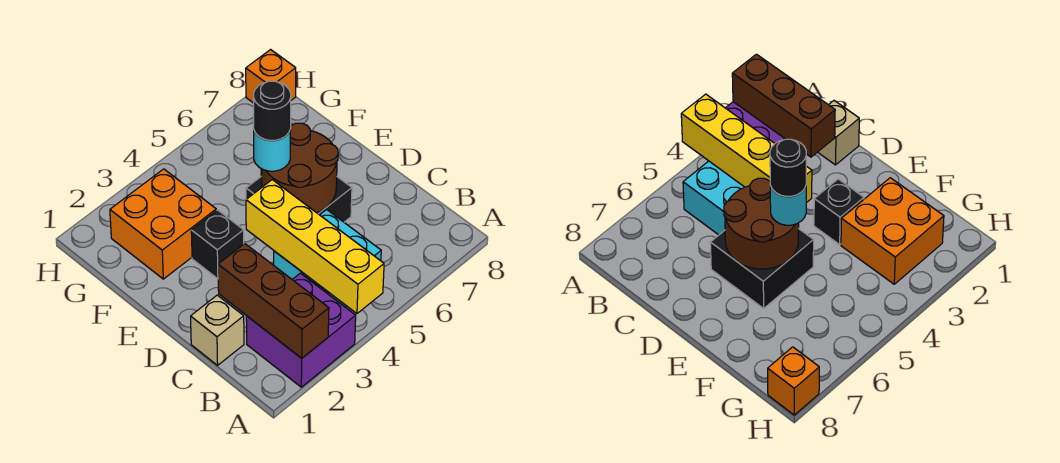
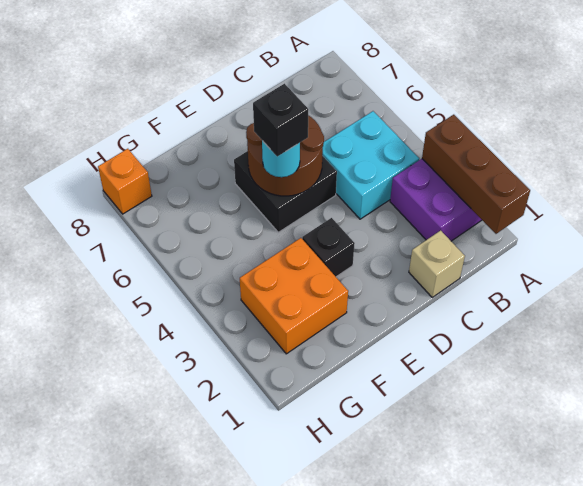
brown brick A2:C2 level 2 -> brown brick A1:A3 level 2
yellow brick A4:D4 level 2 -> none
black round brick E5 level 4 -> black brick E5 level 4

